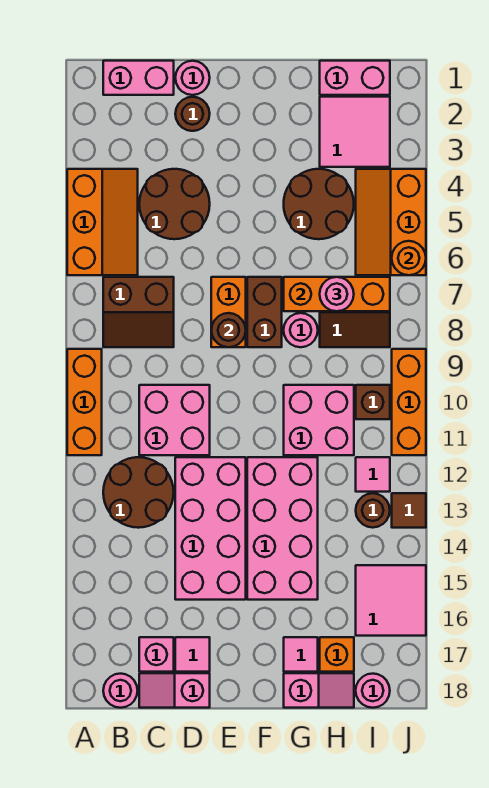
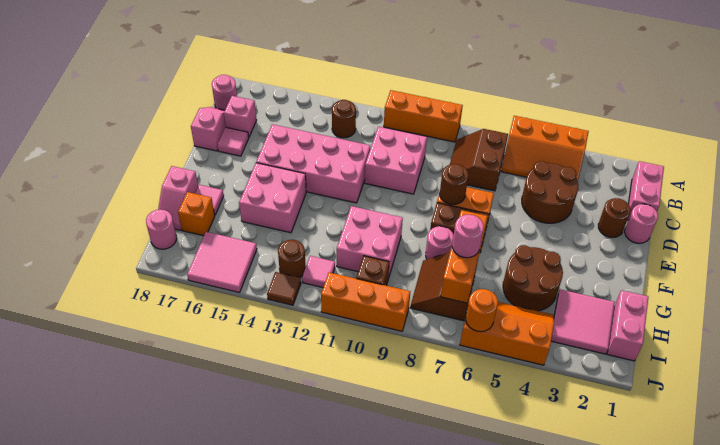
brown round brick B12:C13 level 1 -> brown round brick B13 level 1
pink brick F12:G15 level 1 -> pink brick F14:G15 level 1

